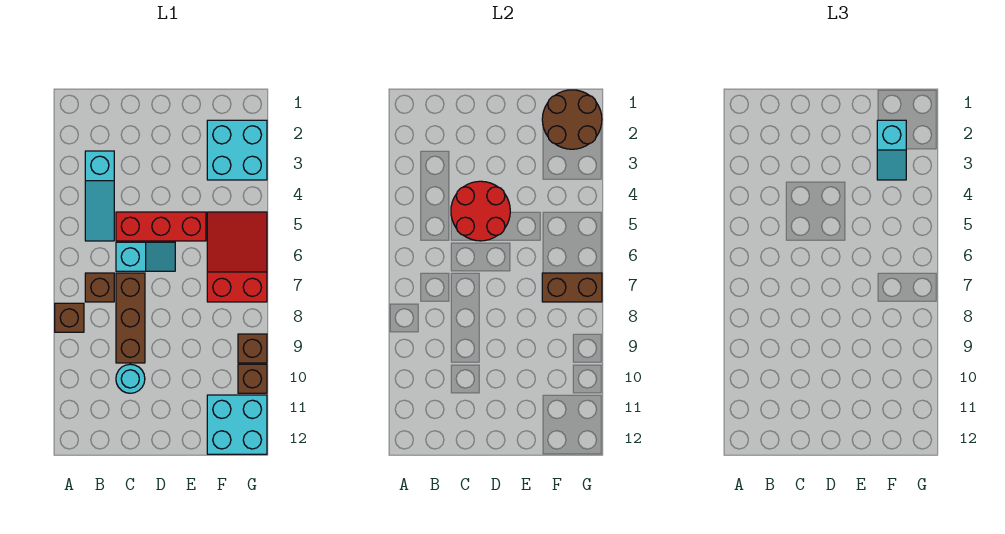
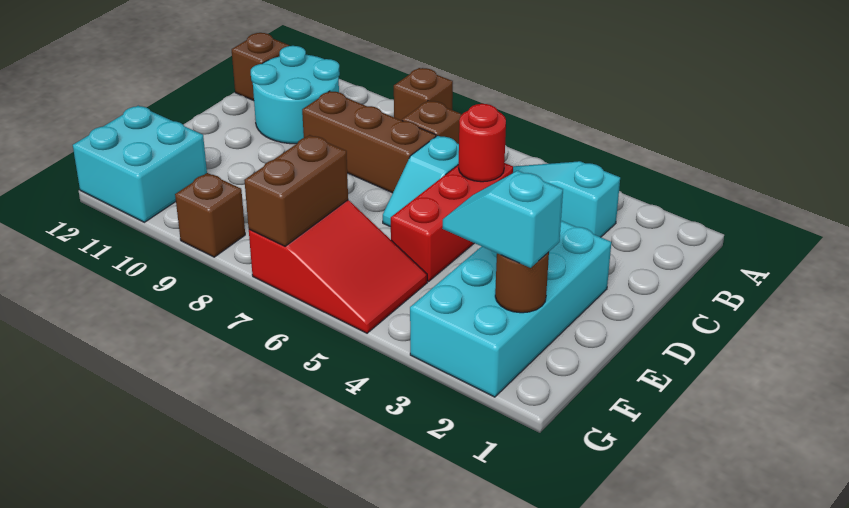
red round brick C4:D5 level 2 -> red round brick C5 level 2
cyan round brick C10 level 1 -> cyan round brick B10:C11 level 1
brown round brick F1:G2 level 2 -> brown round brick F2 level 2
cyan brick F2:G3 level 1 -> cyan brick D2:G3 level 1
brown brick G10 level 1 -> brown brick B12 level 1

